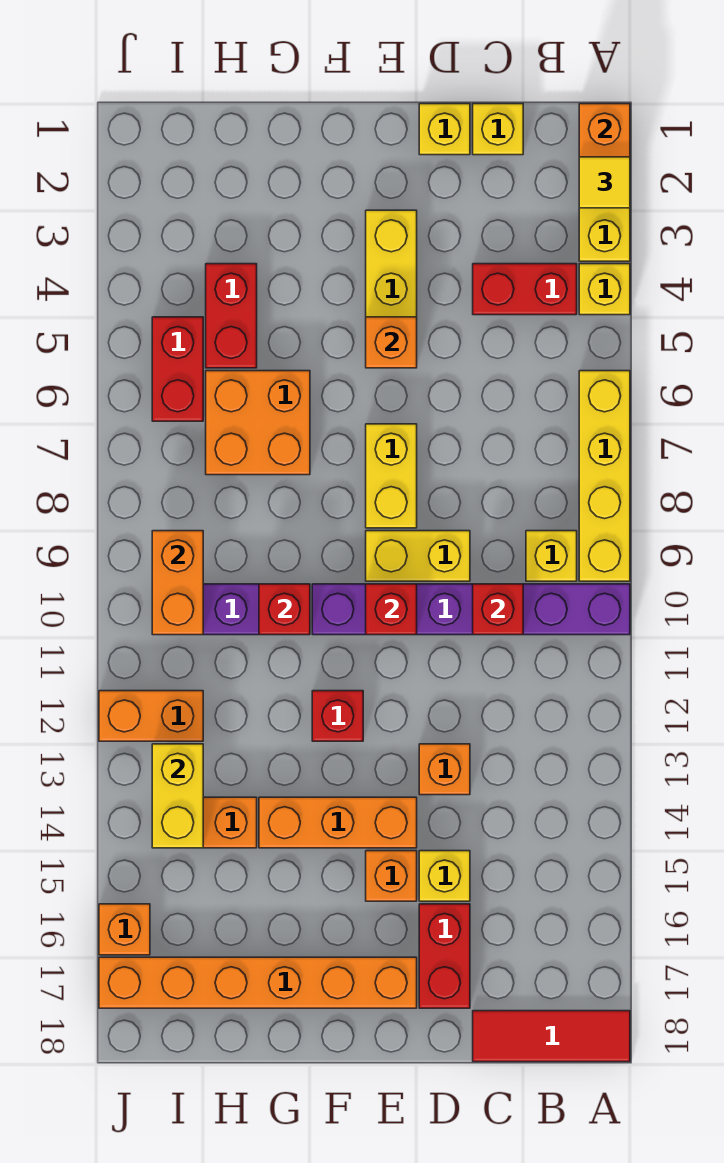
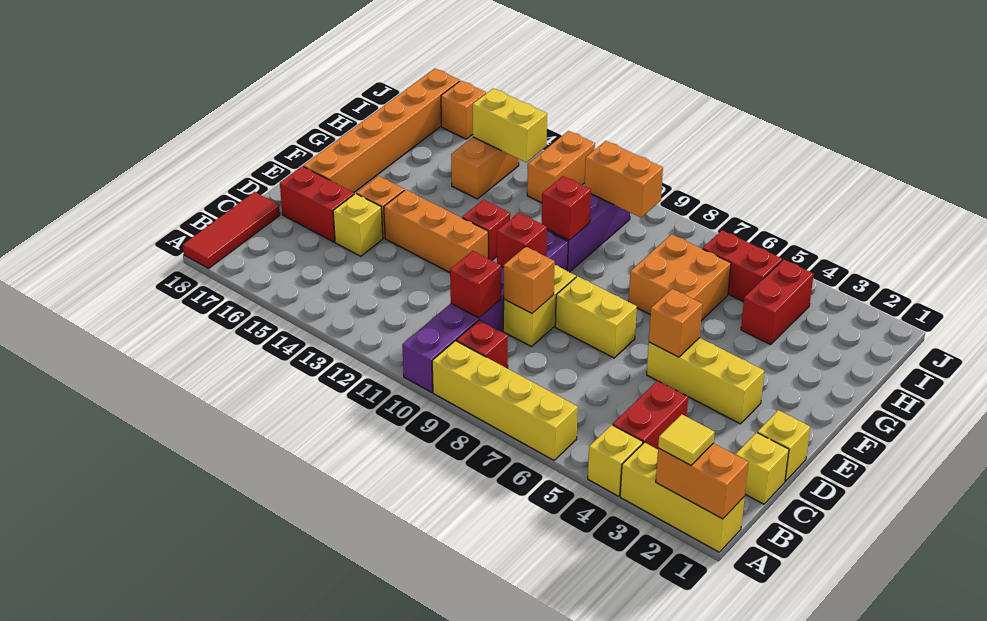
yellow brick B9 level 1 -> red brick B9 level 1
orange brick D13 level 1 -> orange brick D9 level 2
orange brick E14:G14 level 1 -> orange brick E12:E14 level 1
red brick H4:H5 level 1 -> red brick H4:I4 level 1

